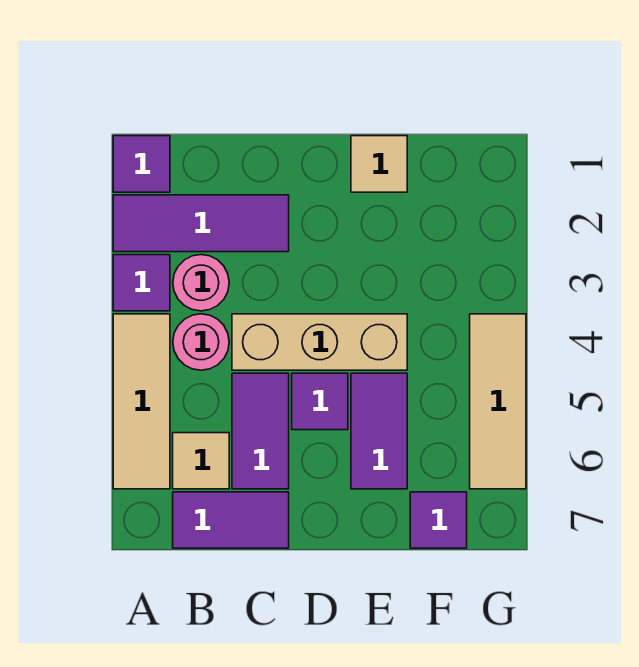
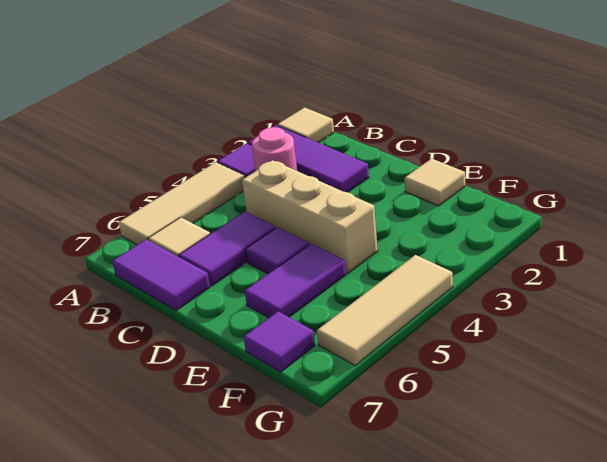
purple tile A1 level 1 -> tan tile A1 level 1
pink round brick B4 level 1 -> none

